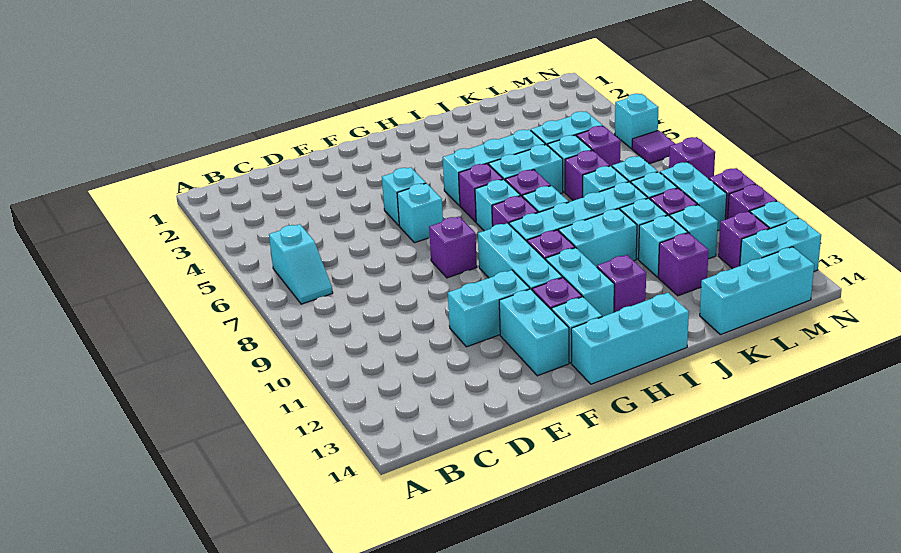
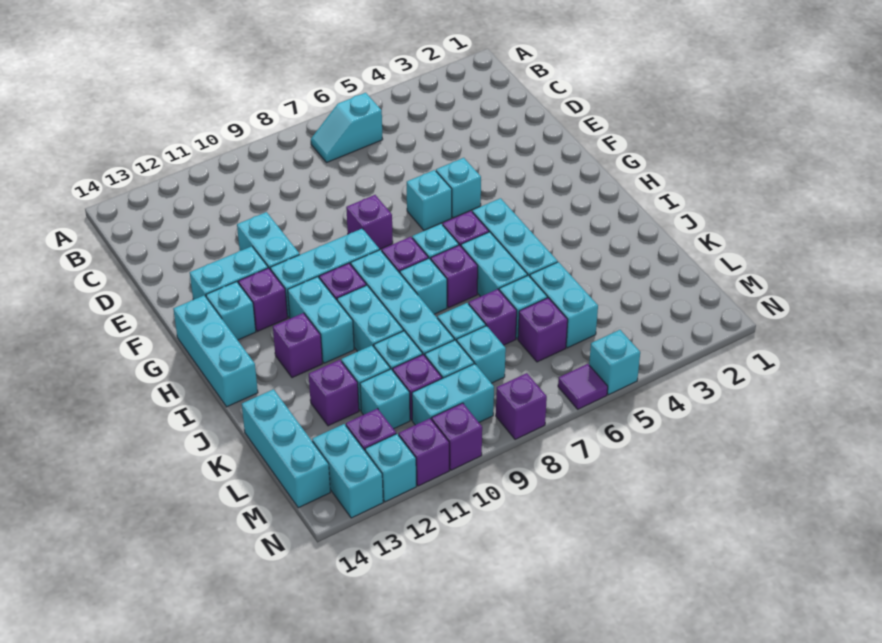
cyan brick H11:H12 level 1 -> cyan brick H11:I11 level 1

